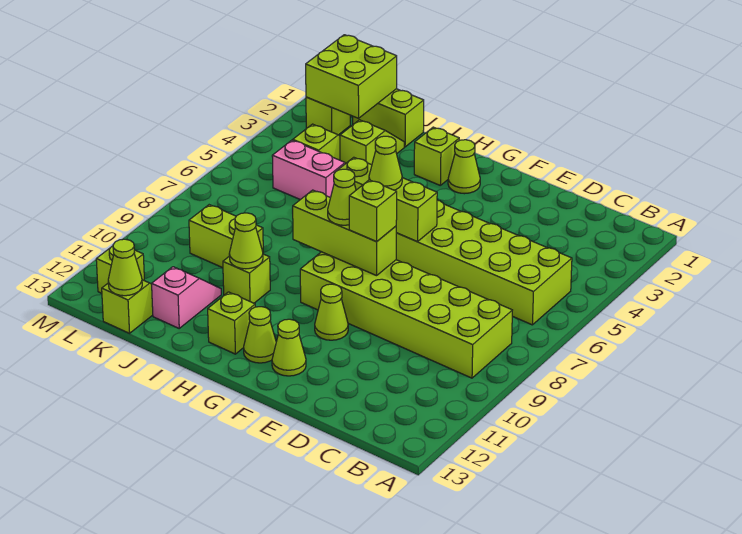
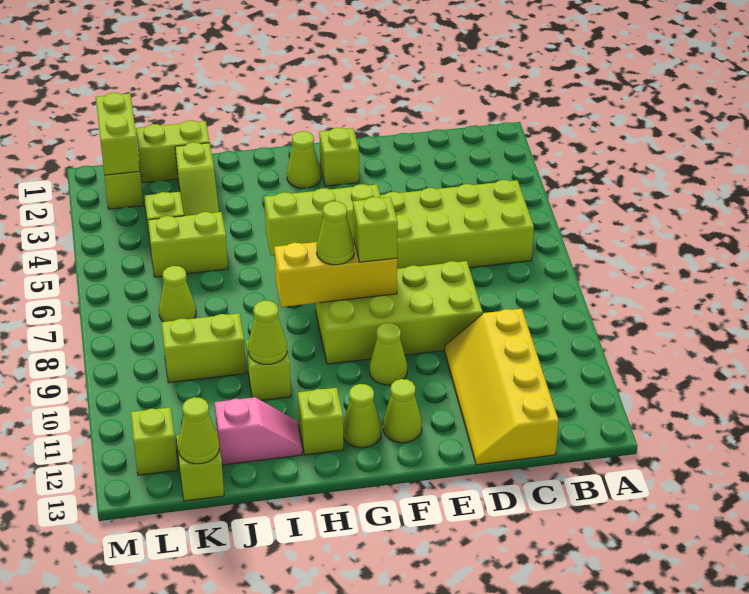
lime brick B8:G9 level 1 -> lime brick D8:G9 level 1
none -> yellow slope C10:D13 level 1 top C
lime brick F8:H8 level 2 -> yellow brick F8:H8 level 2
lime cone G6 level 3 -> lime cone K7 level 1
lime brick H2 level 1 -> lime brick F2 level 1
lime slope J2:J3 level 1 top 3 -> lime slope J2:J3 level 1 top 2
pink brick J5:K5 level 1 -> lime brick J5:K5 level 1
pink slope J11:J12 level 1 top 12 -> pink slope I12:J12 level 1 top J
lime brick K1:L2 level 2 -> lime brick L1:L2 level 2

